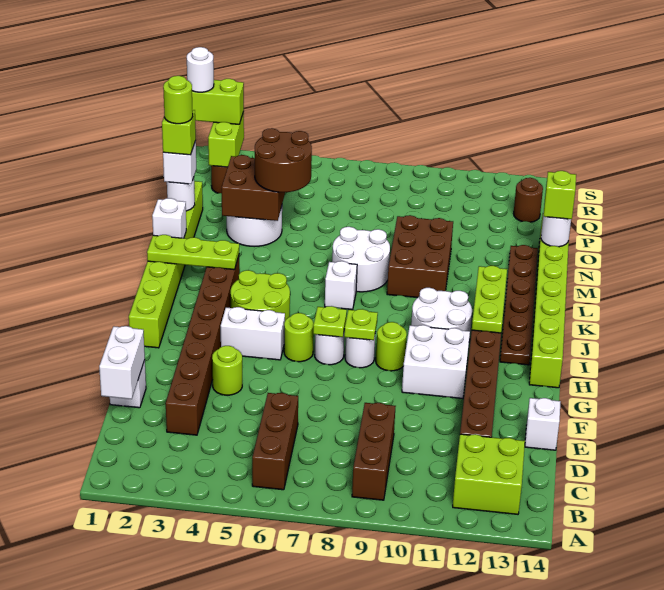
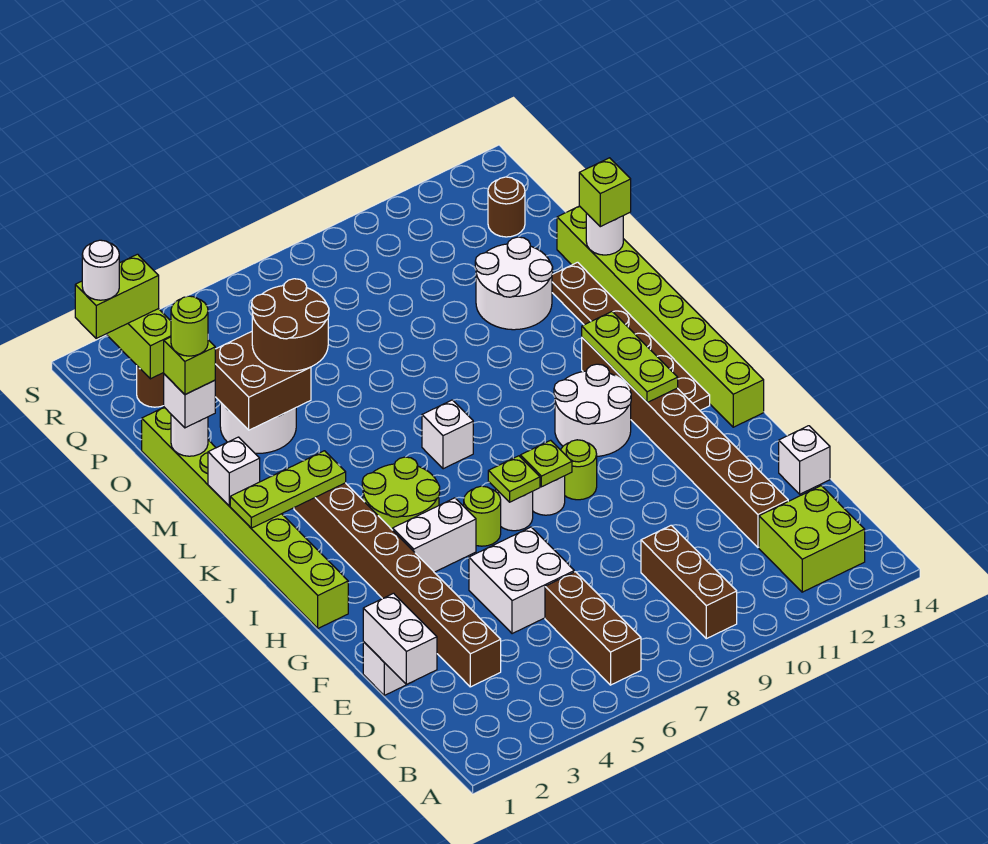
lime round brick F4 level 1 -> none
white brick G10:H11 level 1 -> white brick E5:F6 level 1
white round brick L7:M8 level 1 -> white round brick N11:O12 level 1
brown brick L9:N10 level 1 -> none

